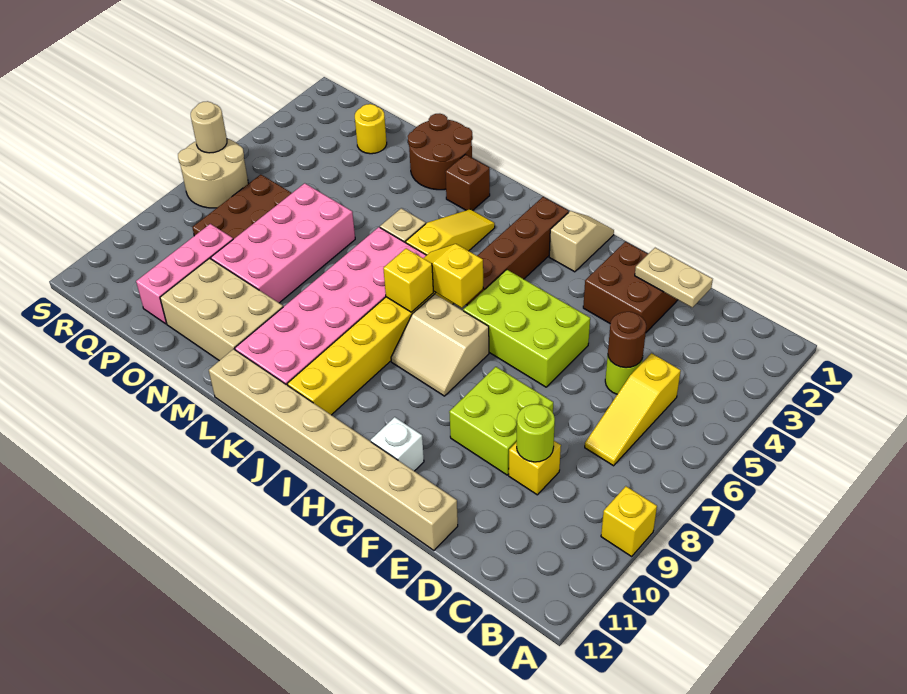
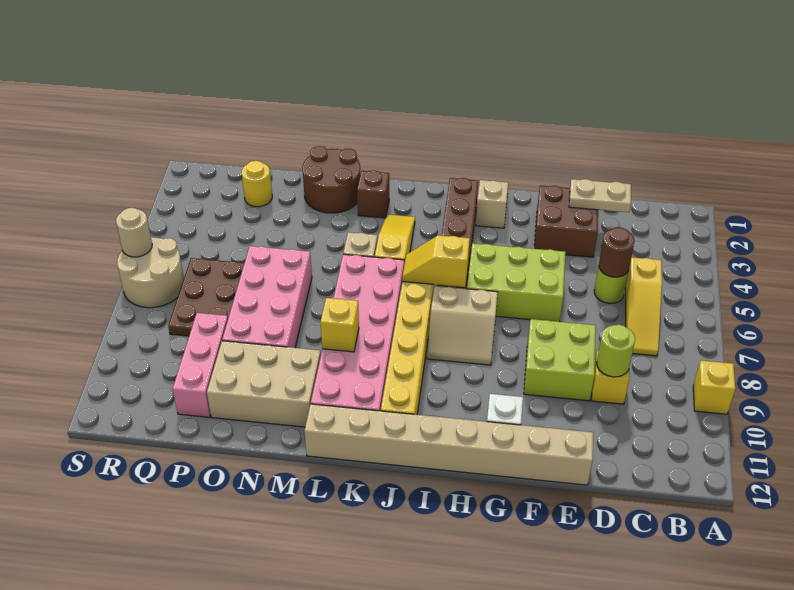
yellow brick J7 level 2 -> yellow brick L9 level 2

